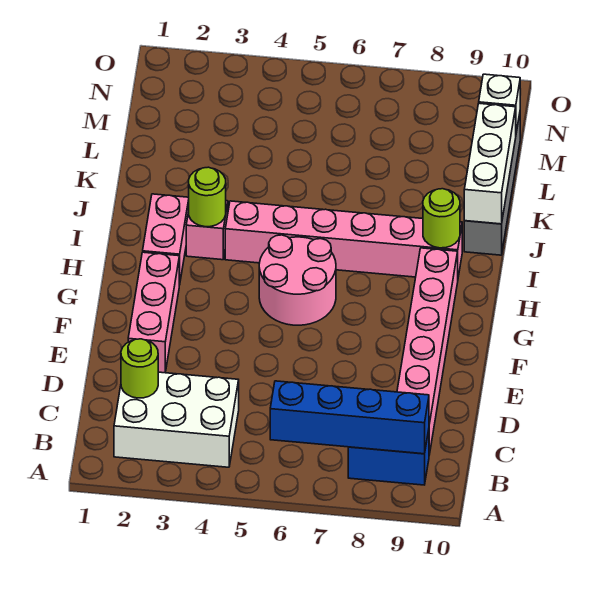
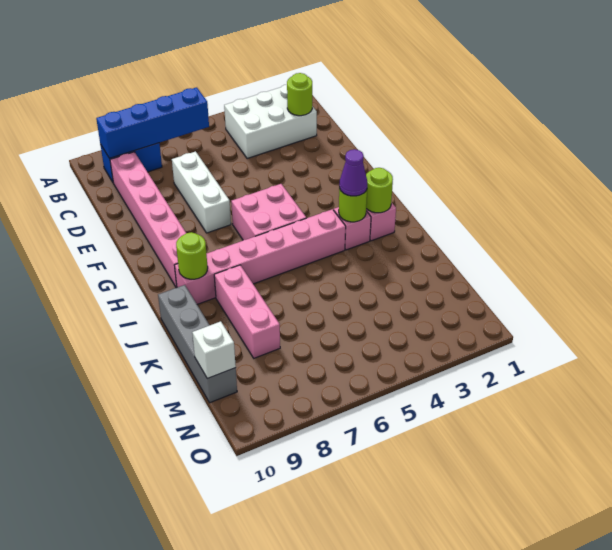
pink brick E2:G2 level 1 -> pink brick J8:L8 level 1
pink round brick G5:H6 level 1 -> pink brick G5:H6 level 1
none -> lime round brick I2 level 2
none -> purple cone I3 level 3
white brick J10:L10 level 2 -> white brick D7:F7 level 1

